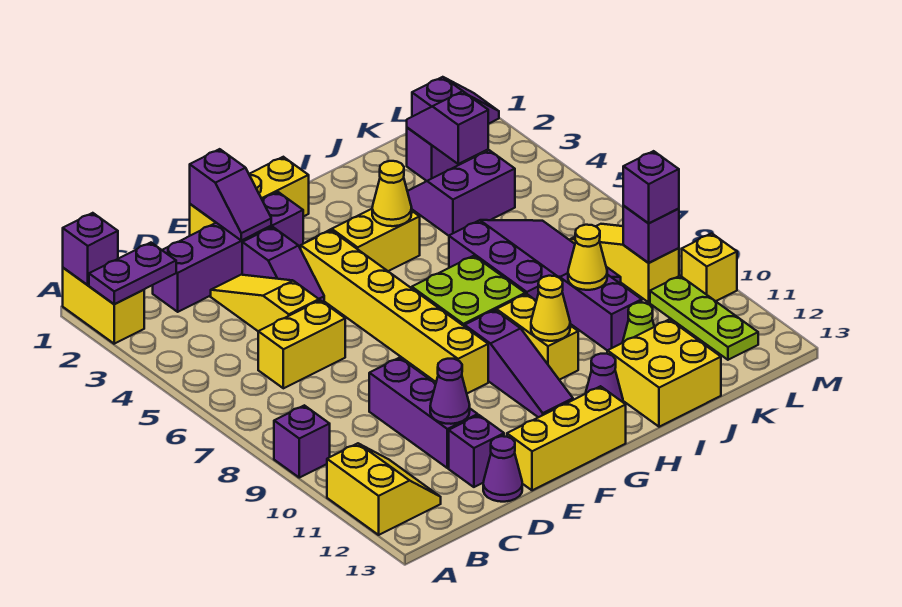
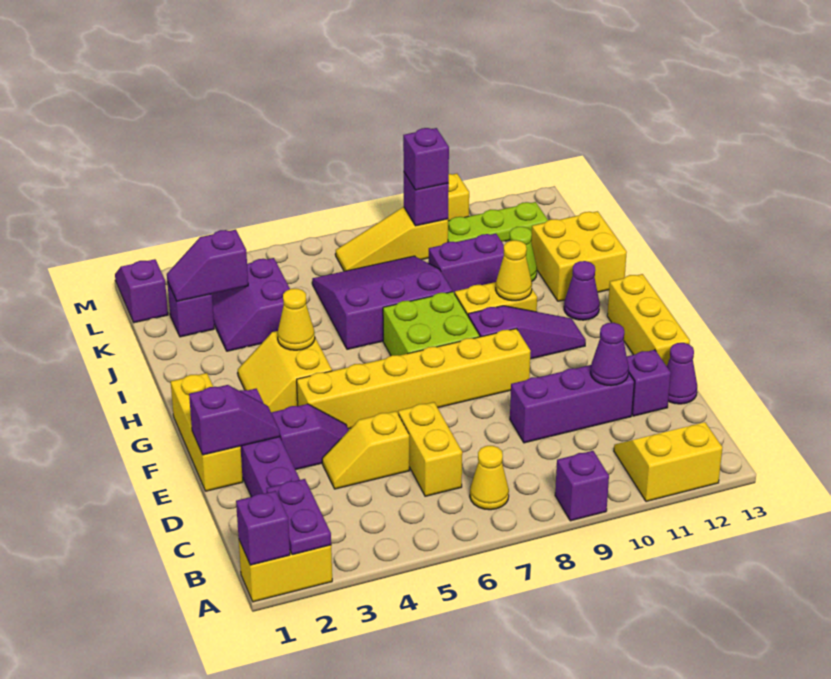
yellow slope D3:D5 level 1 top 5 -> yellow slope D4:D5 level 1 top 5
yellow cone J9 level 2 -> yellow cone B7 level 1

